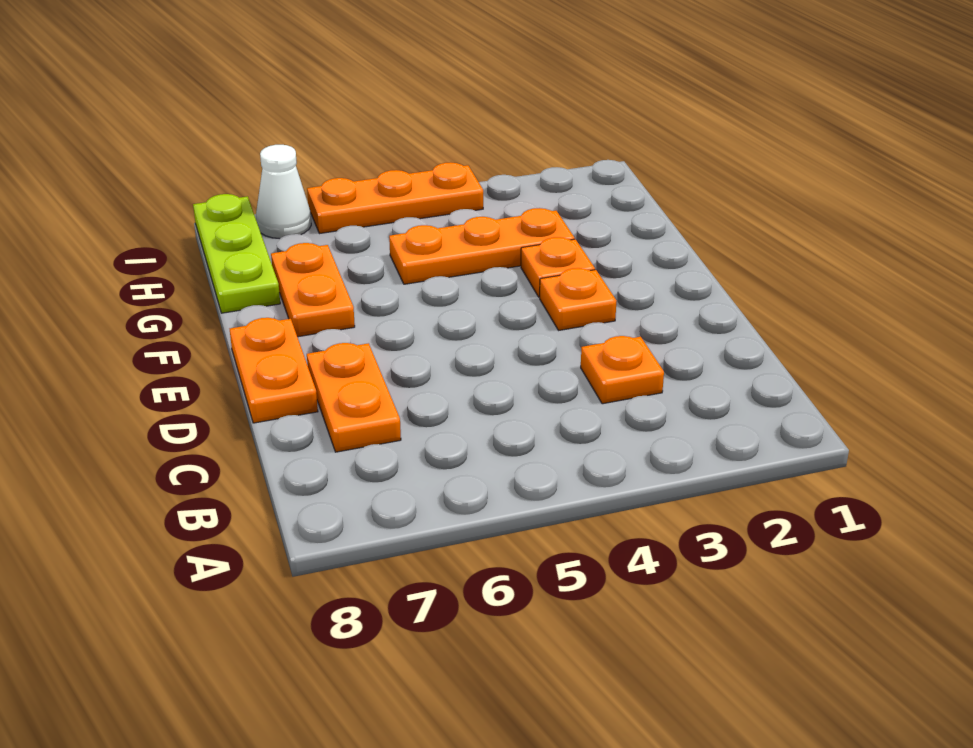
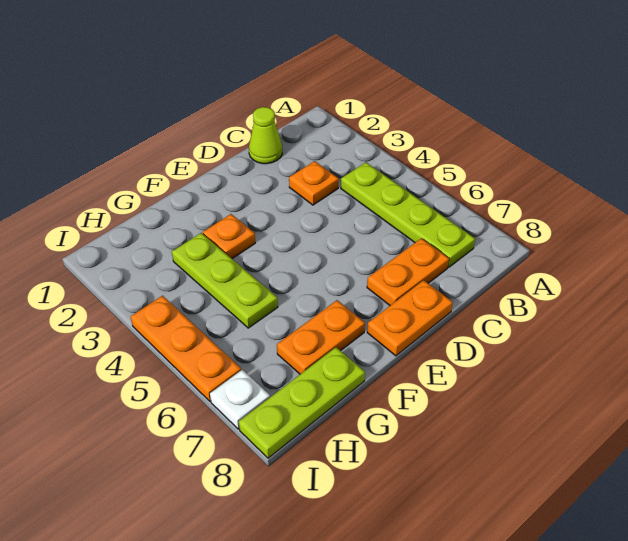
none -> lime plate B4:B7 level 1
none -> lime cone C1 level 1
orange plate E3 level 1 -> none
orange plate G3:G5 level 1 -> lime plate G3:G5 level 1
white cone I7 level 1 -> white plate I7 level 1

